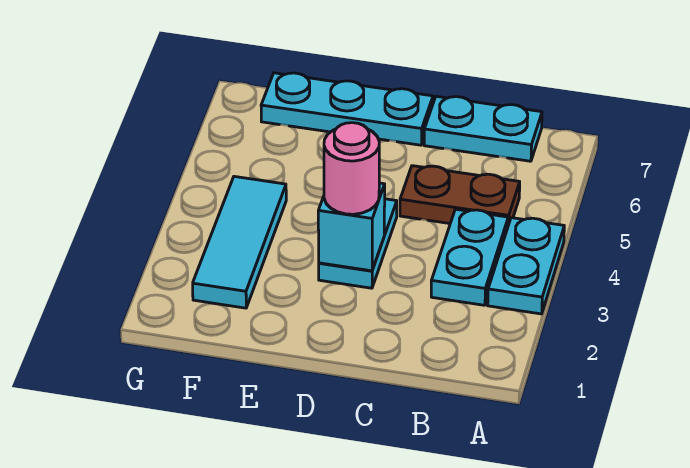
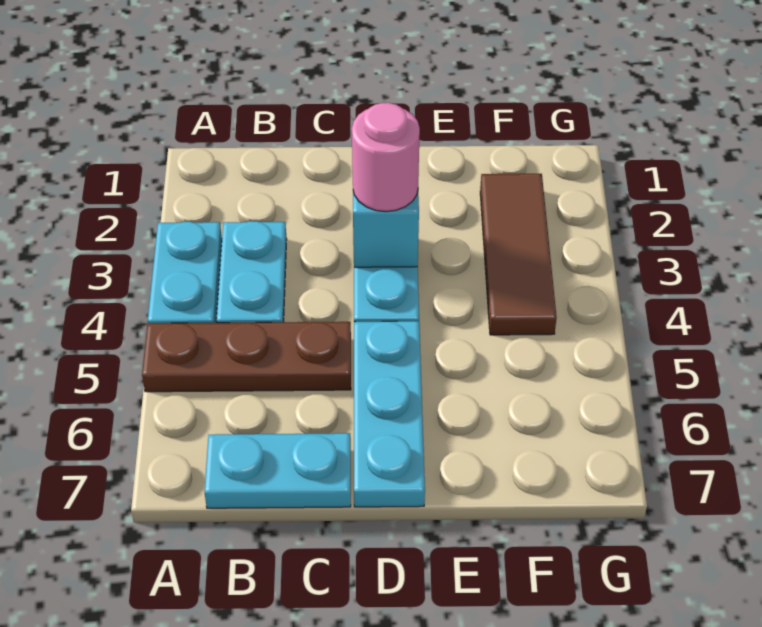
brown plate B5:C5 level 1 -> brown plate A5:C5 level 1
cyan plate D7:F7 level 1 -> cyan plate D5:D7 level 1
cyan tile F2:F4 level 1 -> brown tile F2:F4 level 1

